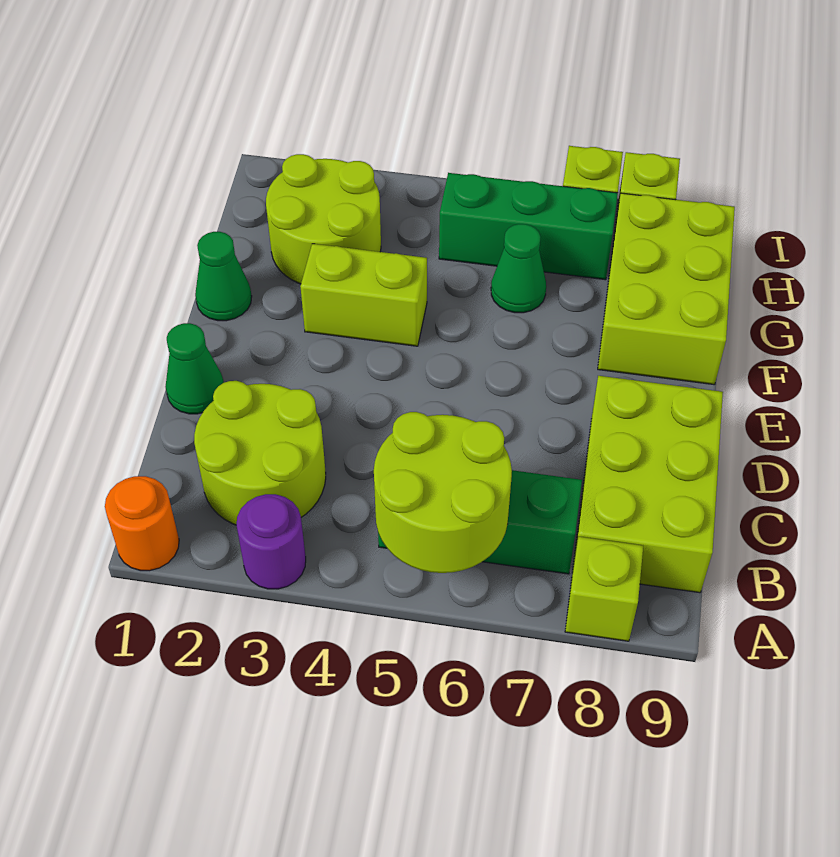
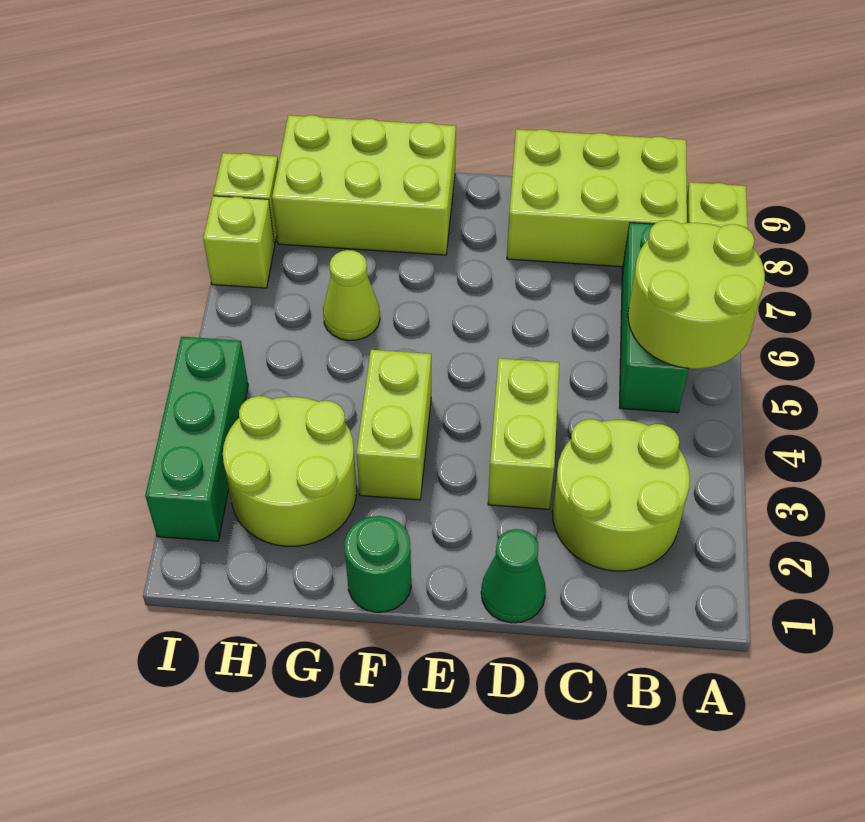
orange round brick A1 level 1 -> none
purple round brick A3 level 1 -> none
none -> lime brick D3:D4 level 1
green cone F1 level 1 -> green round brick F1 level 1
green cone G6 level 1 -> lime cone G6 level 1
green brick H5:H7 level 1 -> green brick I2:I4 level 1

